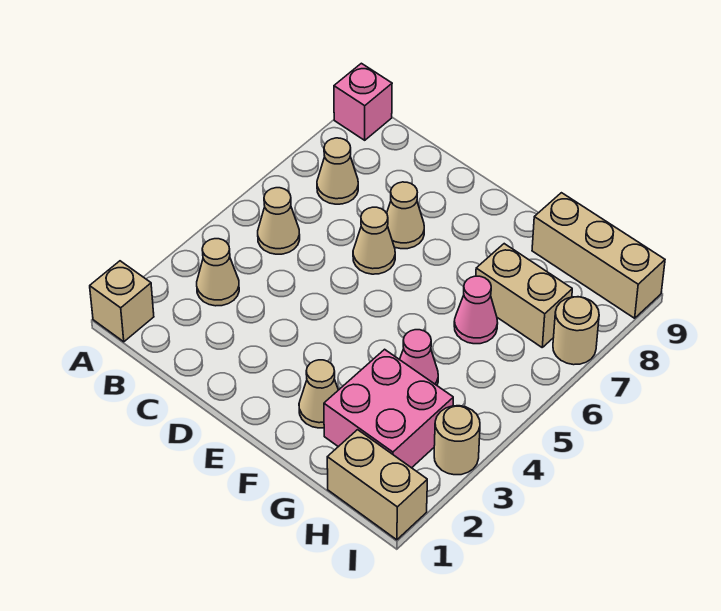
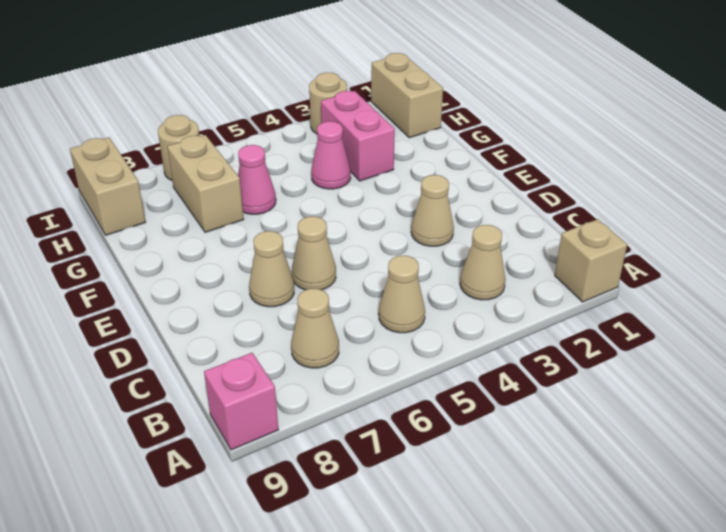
tan cone F2 level 1 -> tan cone D3 level 1
pink brick G2:H3 level 1 -> pink brick G3:H3 level 1
tan brick G9:I9 level 1 -> tan brick H9:I9 level 1

